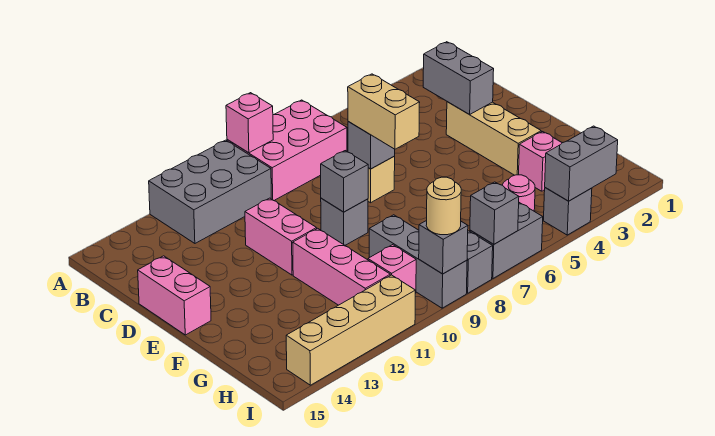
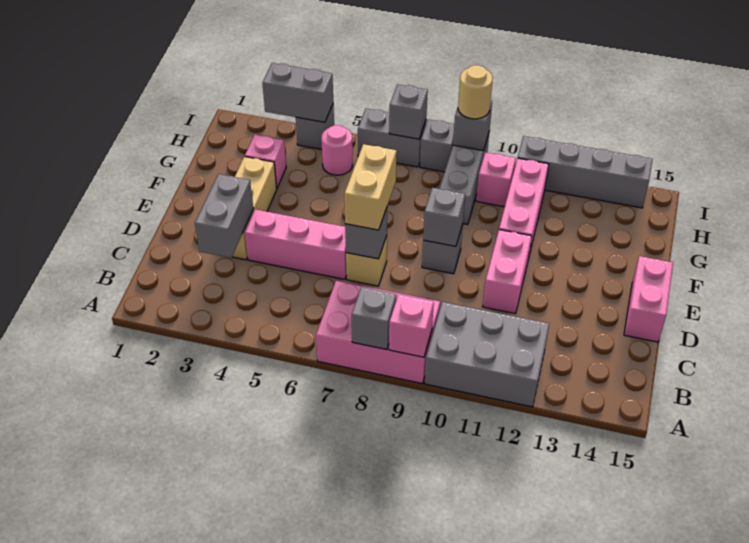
none -> grey brick A8 level 2
none -> pink brick D4:D6 level 1
tan brick I11:I14 level 1 -> grey brick I11:I14 level 1

